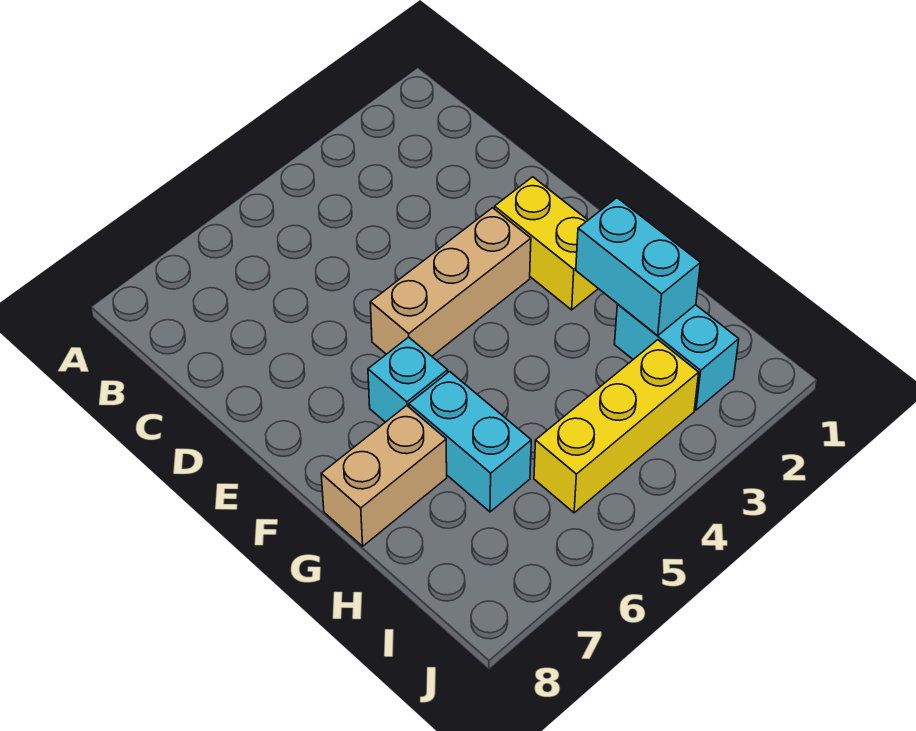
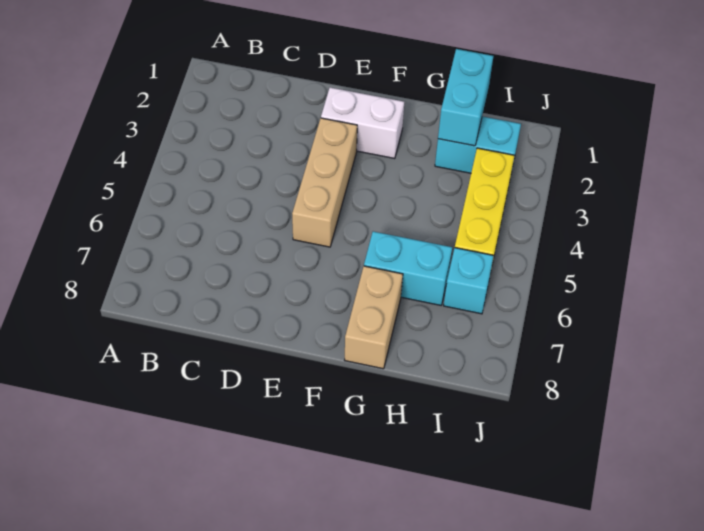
yellow brick E2:F2 level 1 -> white brick E2:F2 level 1
cyan brick F6 level 1 -> cyan brick I6 level 1
cyan brick G2:H2 level 2 -> cyan brick H1:H2 level 2

